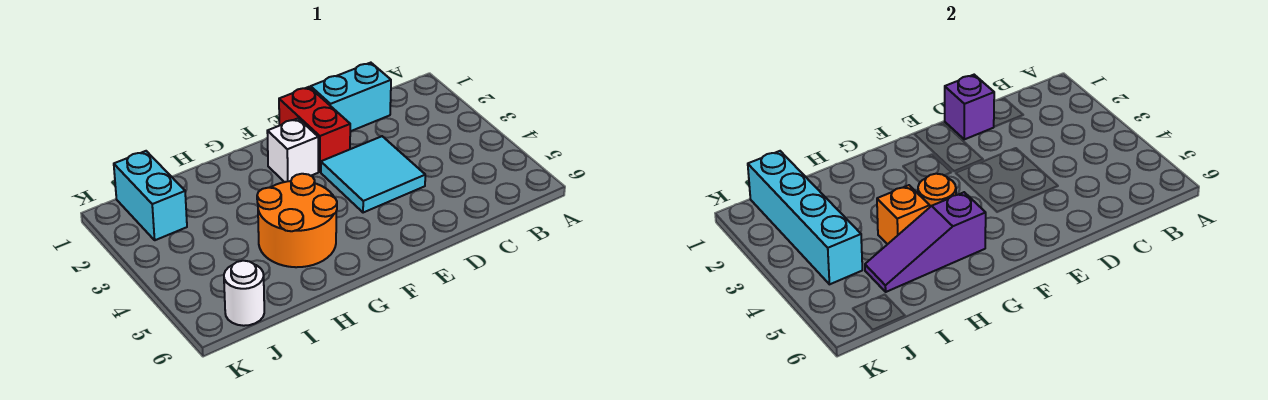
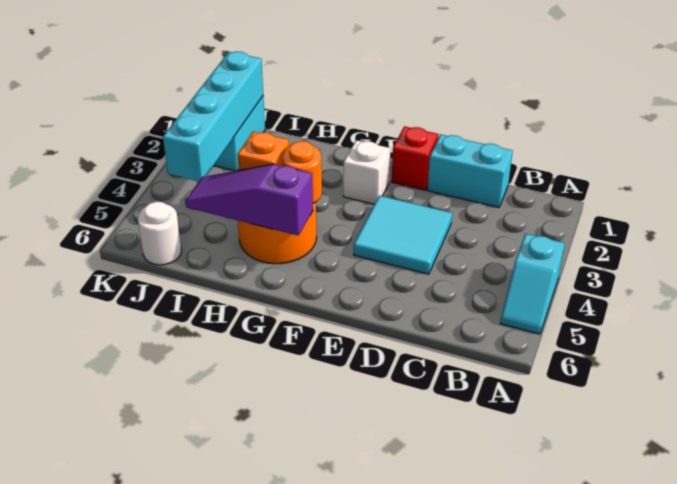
none -> cyan slope A4:A5 level 1 top 4
purple brick D1 level 2 -> none
red brick E1:E2 level 1 -> red brick E1 level 1

